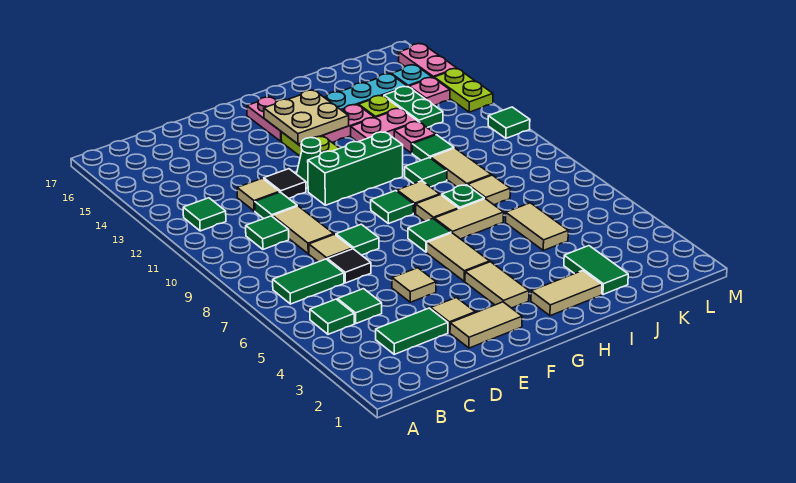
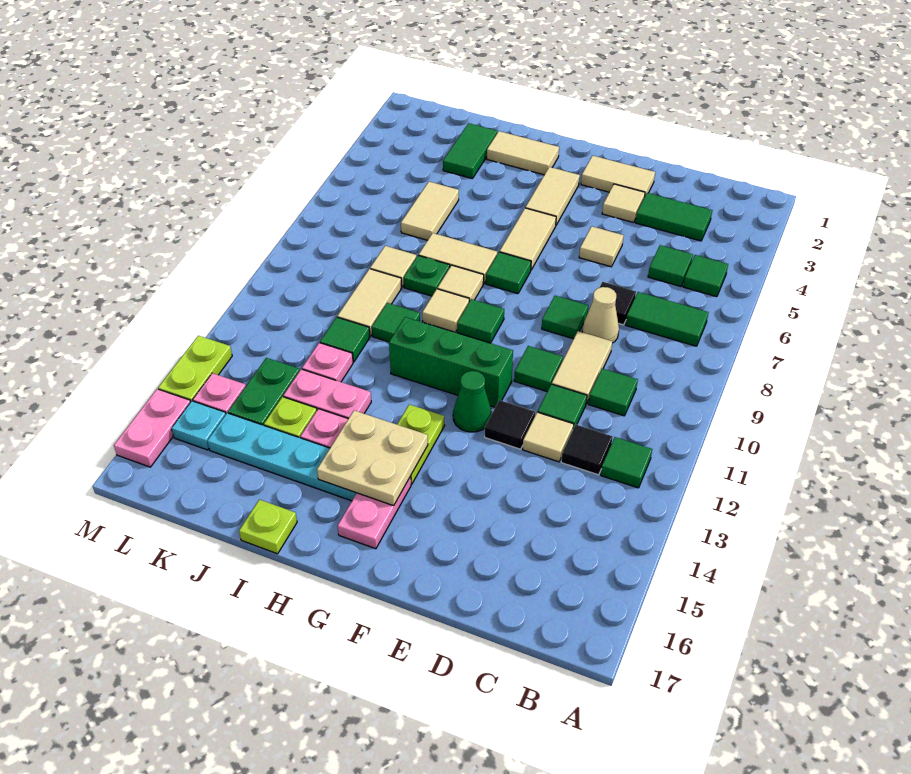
none -> black tile C12 level 1
tan tile D8 level 1 -> tan cone D8 level 1
none -> lime plate I17 level 1
green tile M11 level 1 -> green tile E10 level 1

